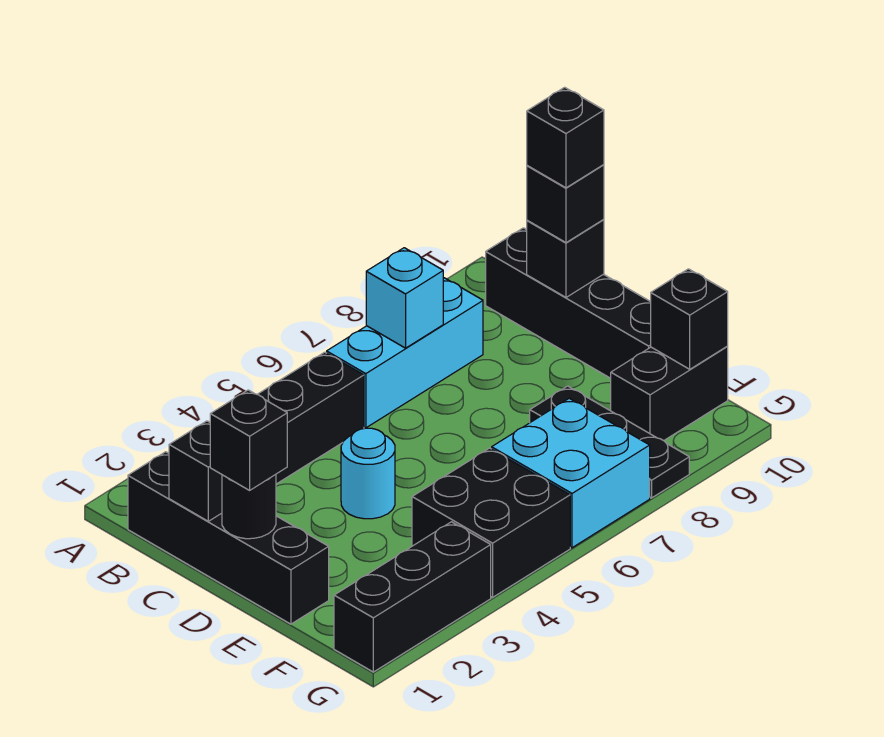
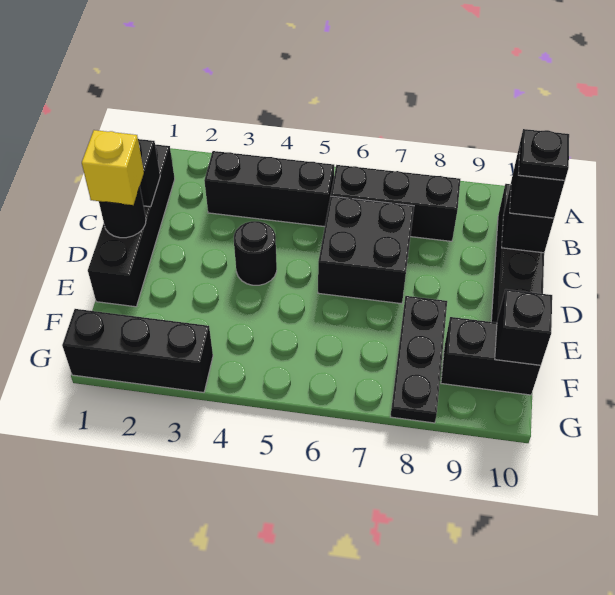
cyan brick B6:B8 level 1 -> black brick B6:B8 level 1
cyan brick B7 level 2 -> none
black brick C10 level 4 -> black plate C10 level 4
black brick D1 level 3 -> yellow brick D1 level 3
cyan round brick D4 level 1 -> black round brick D4 level 1
black brick F4:G5 level 1 -> black brick C6:D7 level 1
cyan brick F6:G7 level 1 -> none

